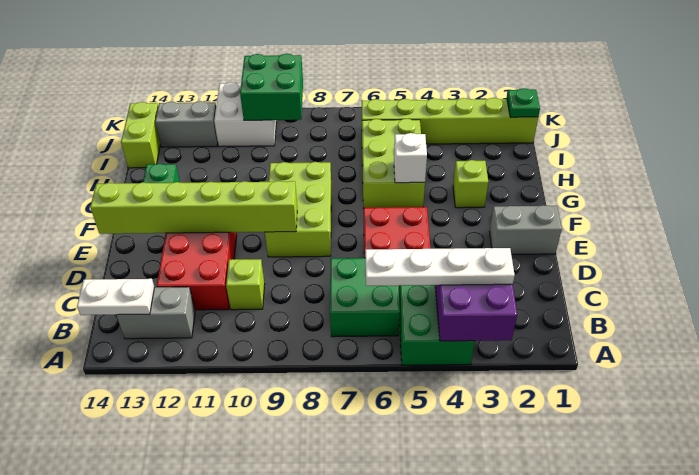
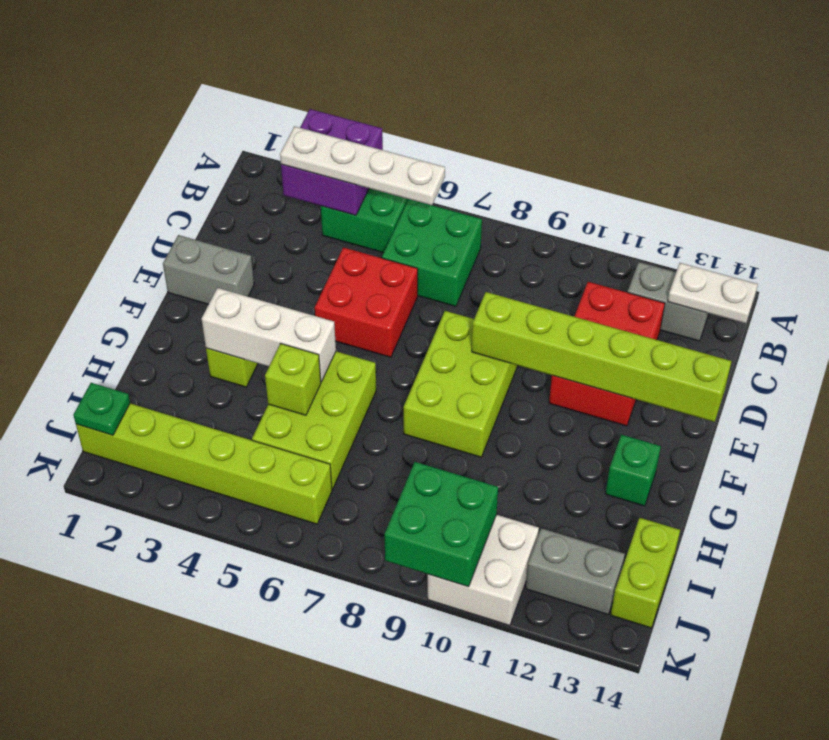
lime brick C10 level 1 -> lime brick H5 level 2
white brick G5 level 2 -> white brick G3:G5 level 2

